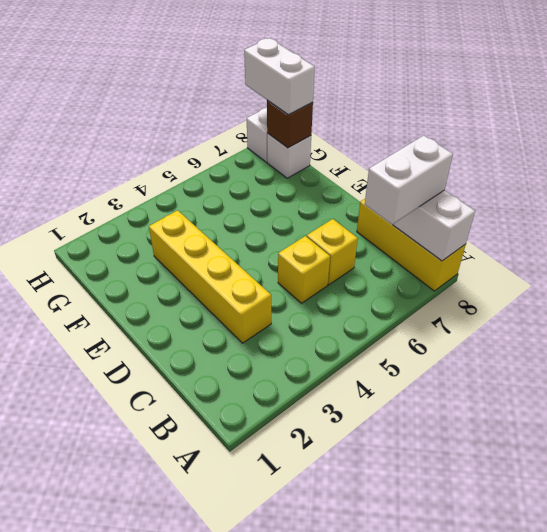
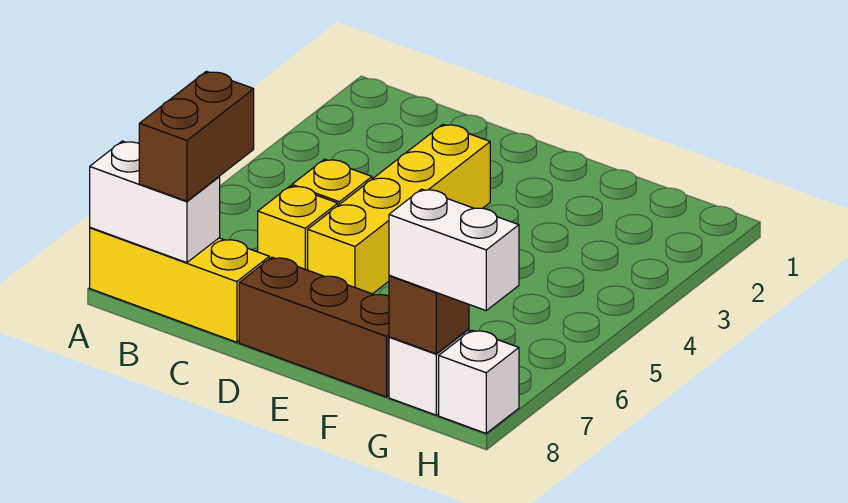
white brick B7:B8 level 3 -> brown brick B7:B8 level 3
yellow brick C3:F3 level 1 -> yellow brick D3:D6 level 1
none -> brown brick D8:F8 level 1

